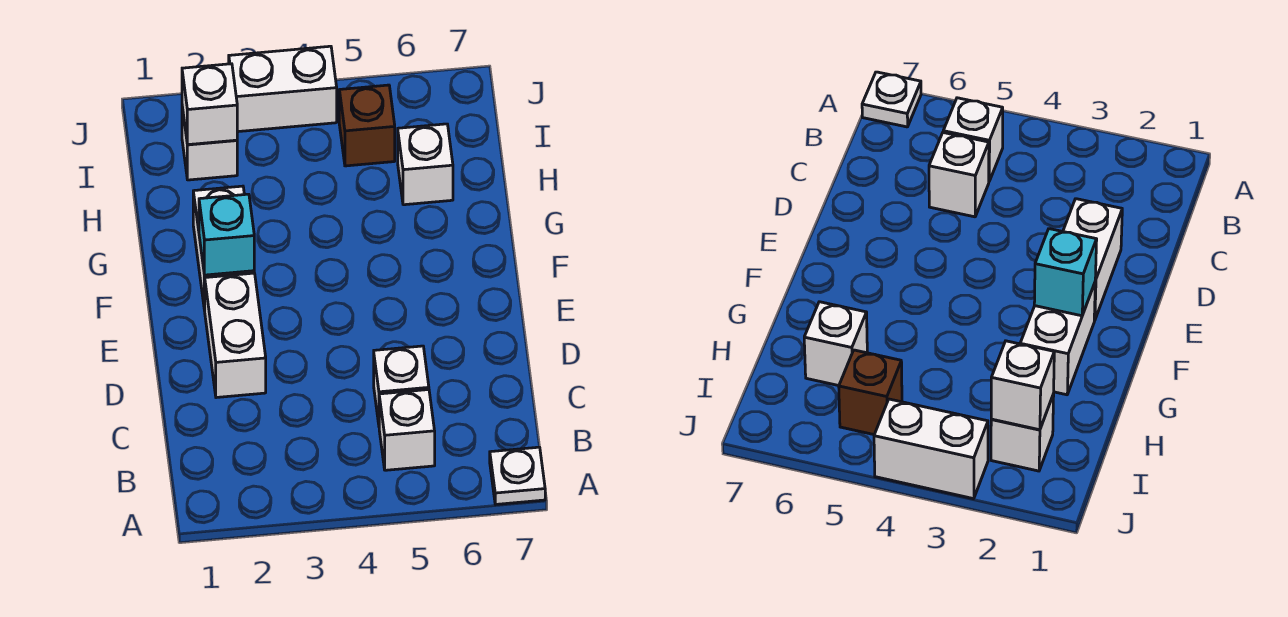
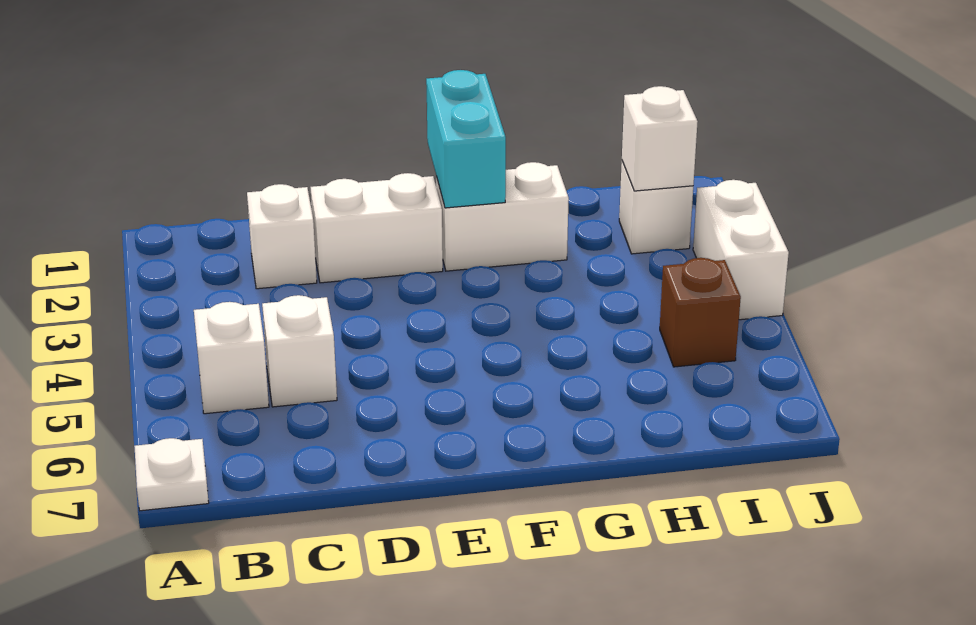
cyan brick F2 level 2 -> cyan brick F1:F2 level 2
white brick H6 level 1 -> white brick C2 level 1

